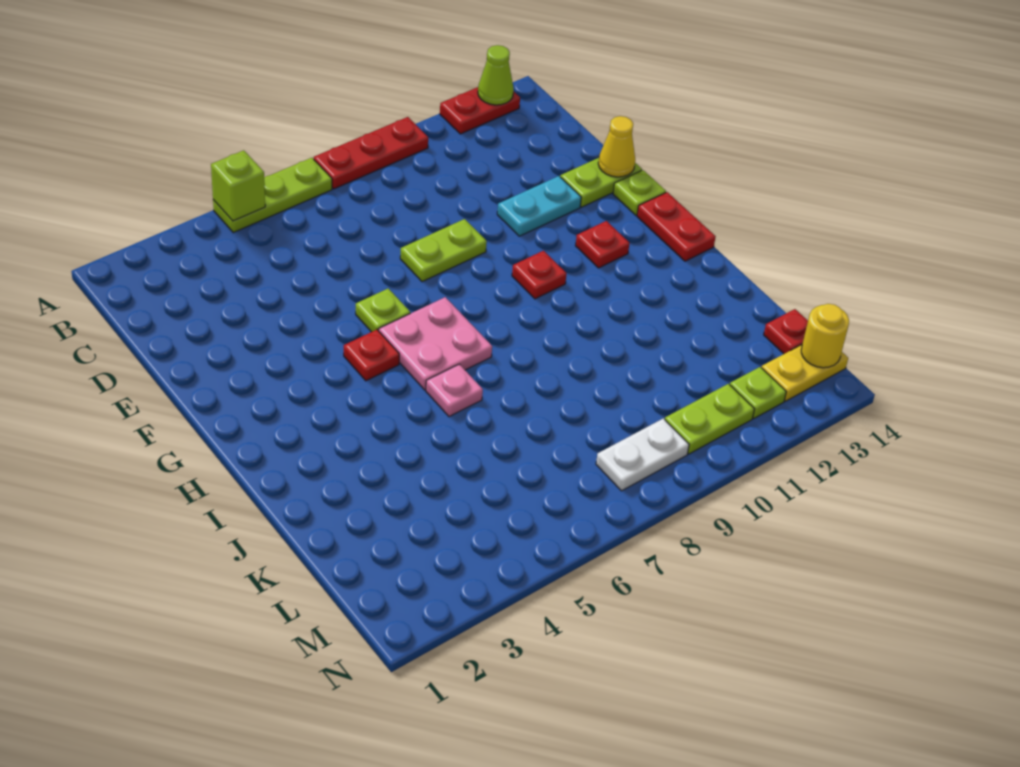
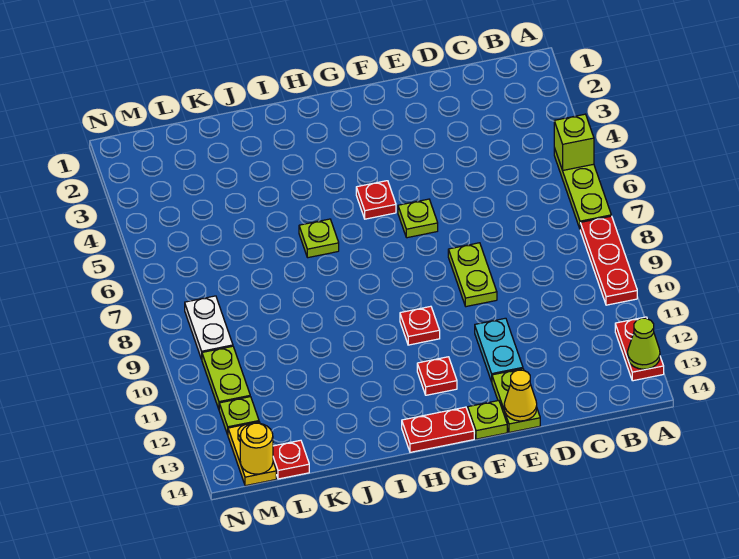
pink plate G6:H7 level 1 -> none
pink plate I6 level 1 -> lime plate I6 level 1

